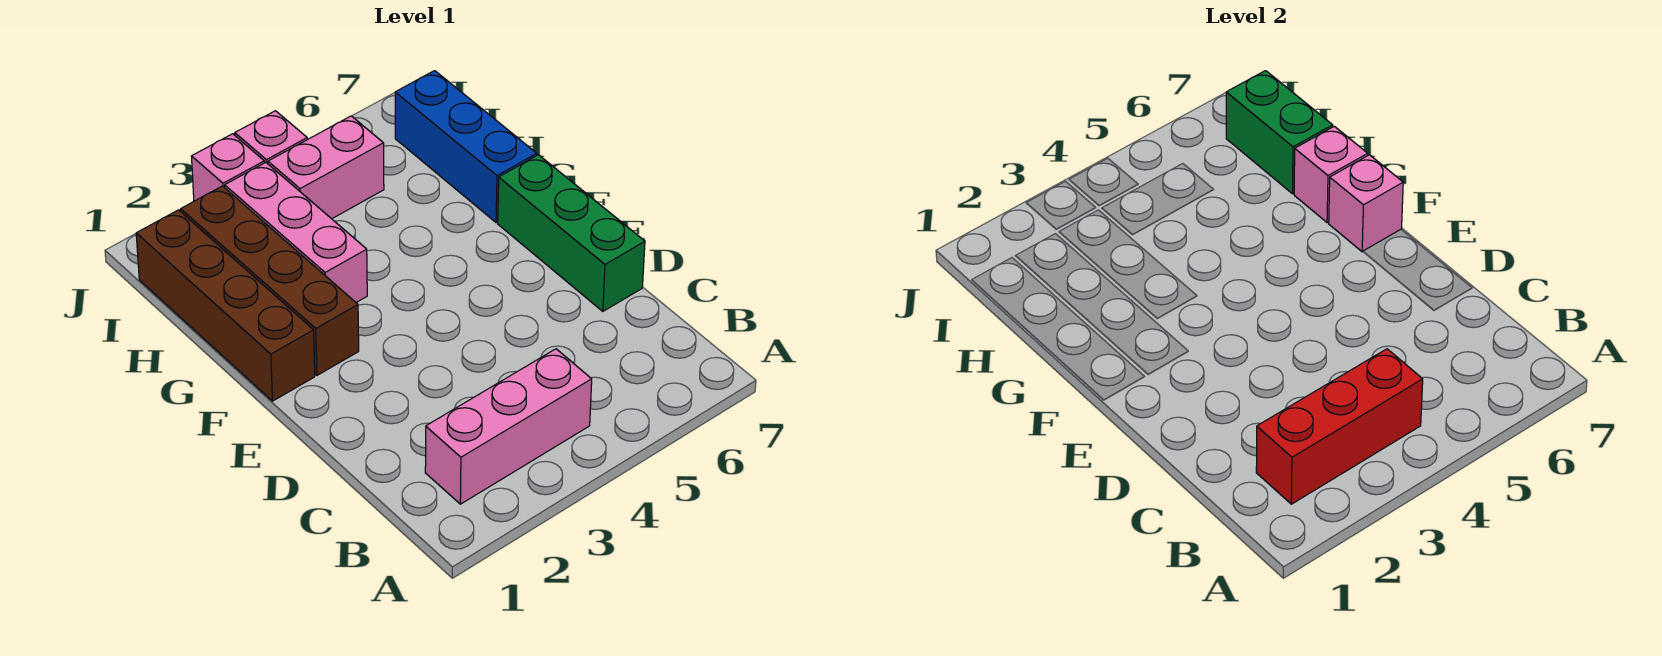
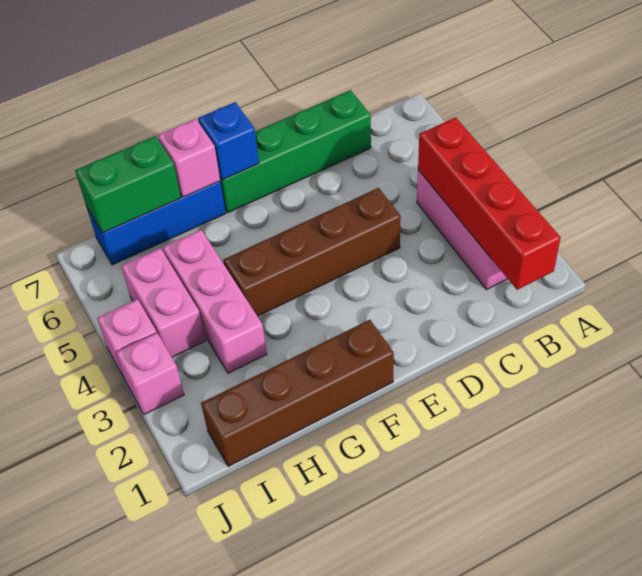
red brick B2:B4 level 2 -> red brick B1:B4 level 2
green brick D7:F7 level 1 -> green brick C7:F7 level 1
brown brick F2:I2 level 1 -> brown brick D4:G4 level 1
pink brick F7 level 2 -> blue brick F7 level 2
pink brick G3:I3 level 1 -> pink brick H3:H5 level 1

